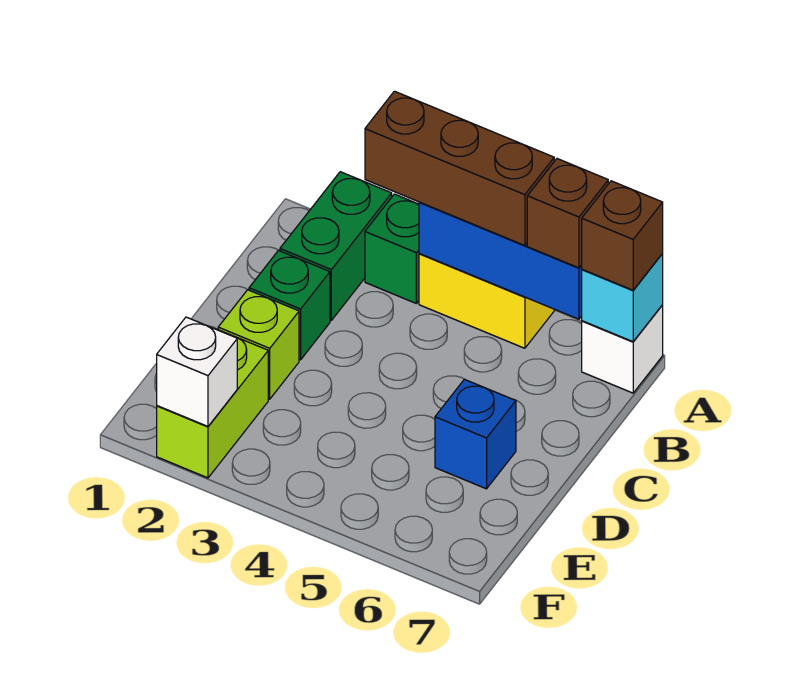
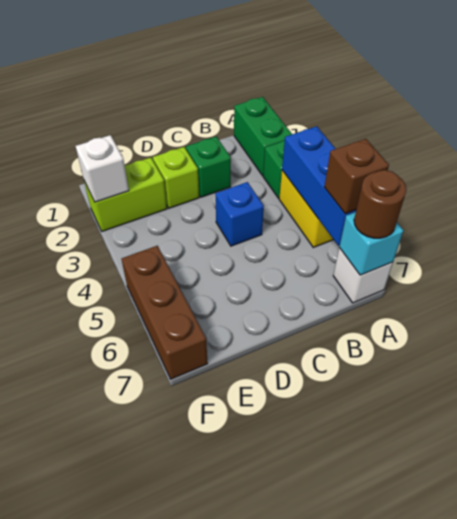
green brick A2:B2 level 1 -> green brick A1:A2 level 1
brown brick A3:A5 level 3 -> brown brick F5:F7 level 1
brown brick A7 level 3 -> brown round brick A7 level 3
blue brick D6 level 1 -> blue brick C4 level 1

